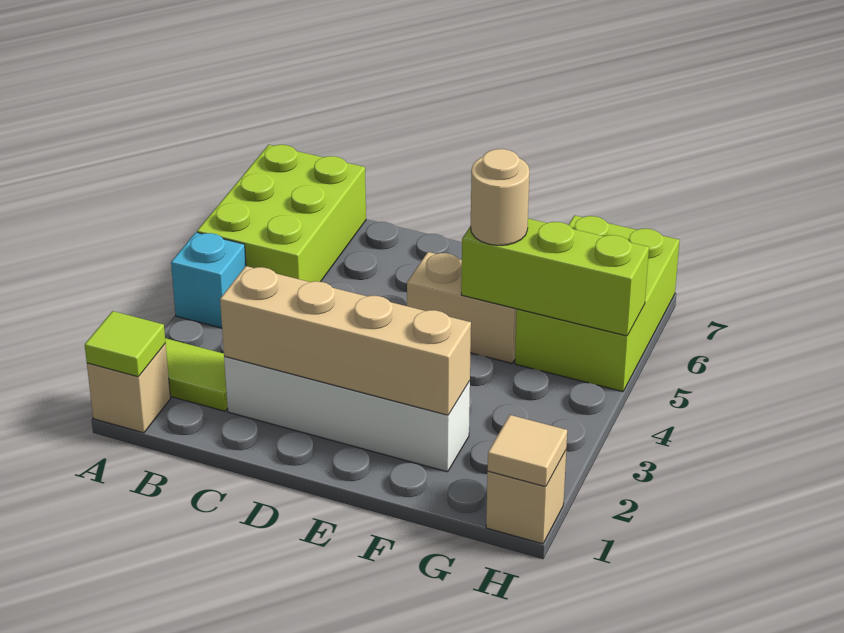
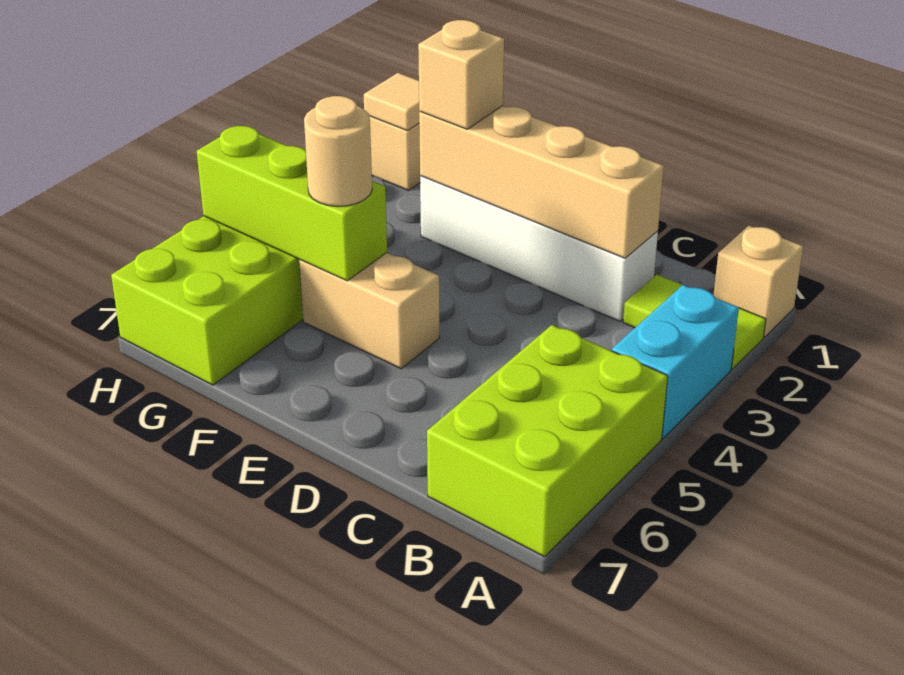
lime tile A1 level 2 -> none
cyan brick A4 level 1 -> cyan brick A3:A4 level 1
none -> tan brick F2 level 3

